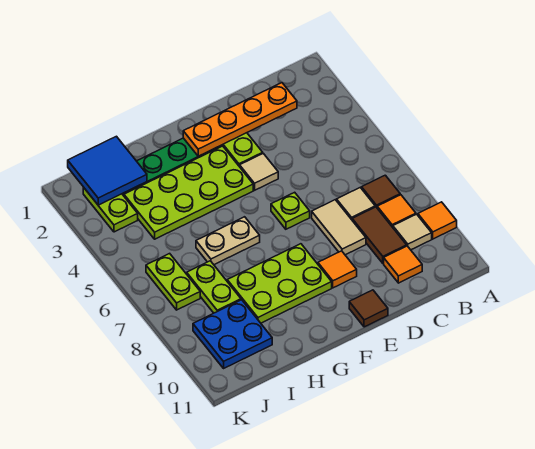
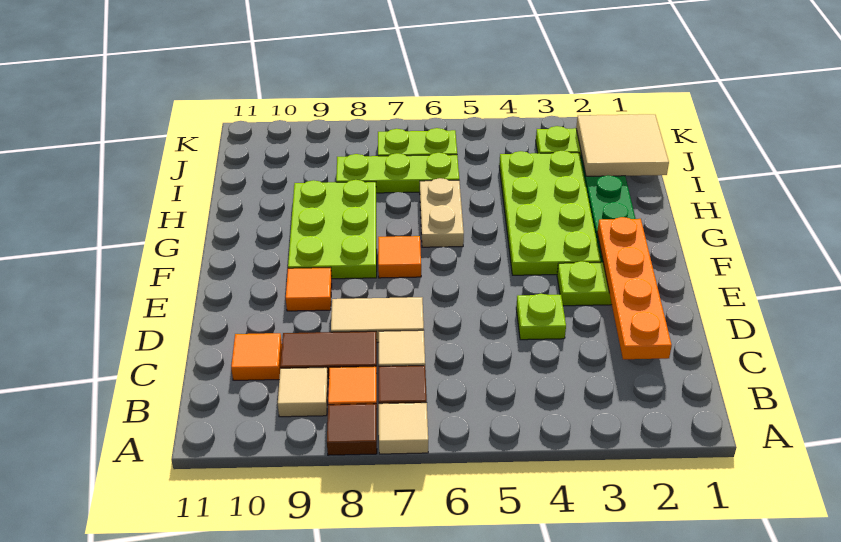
orange tile A9 level 1 -> orange tile F7 level 1
tan tile E4 level 1 -> tan tile A7 level 1
lime plate E6 level 1 -> lime plate D4 level 1
brown tile E11 level 1 -> brown tile A8 level 1
blue tile I1:J2 level 2 -> tan tile I1:J2 level 2
lime plate I7:I8 level 1 -> lime plate I6:I8 level 1
blue plate I9:J10 level 1 -> none

